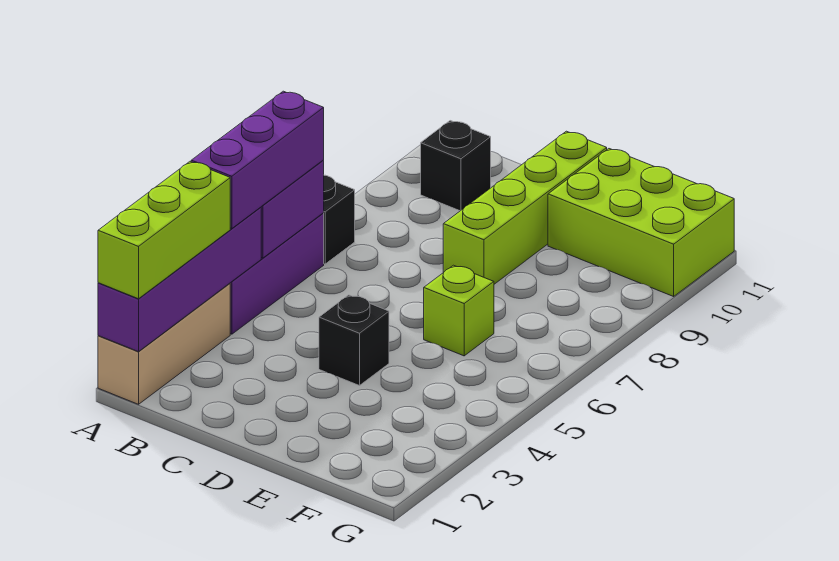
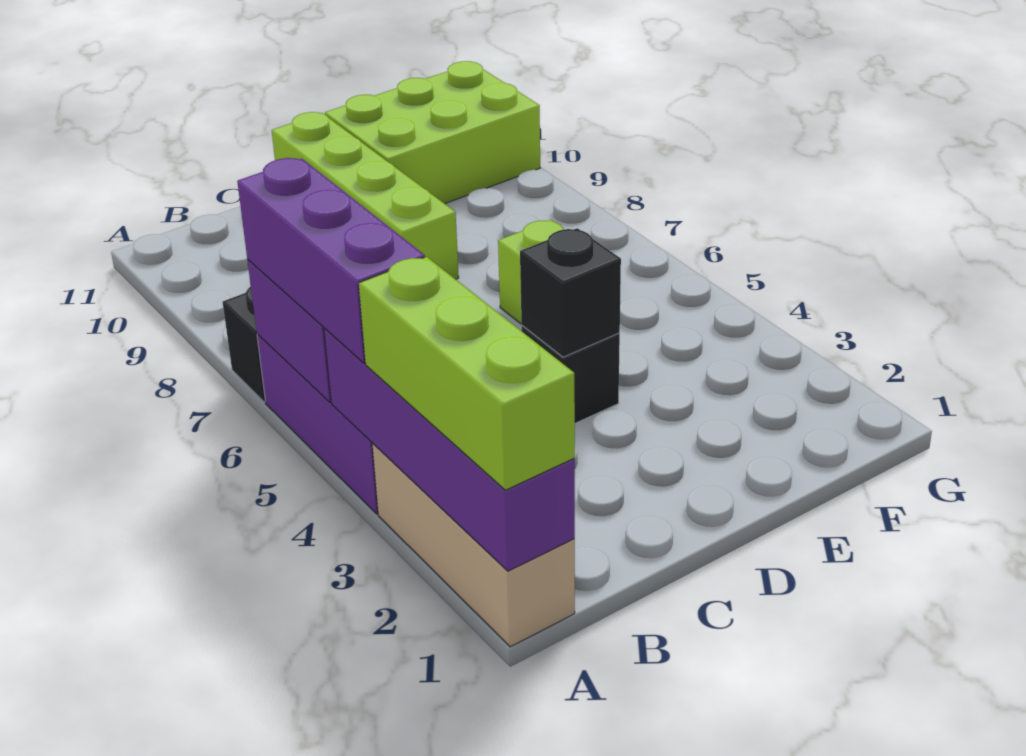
black brick B10 level 1 -> black brick D4 level 2

